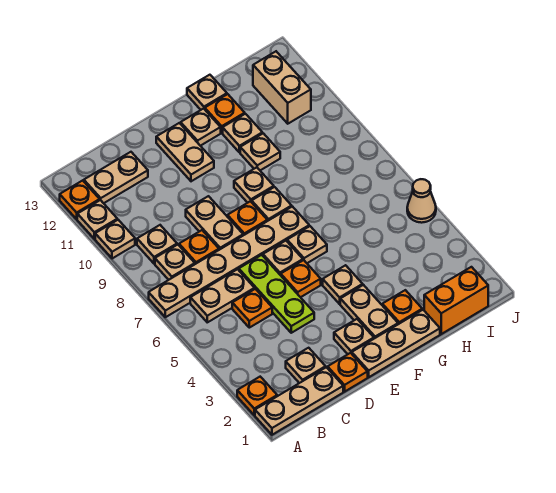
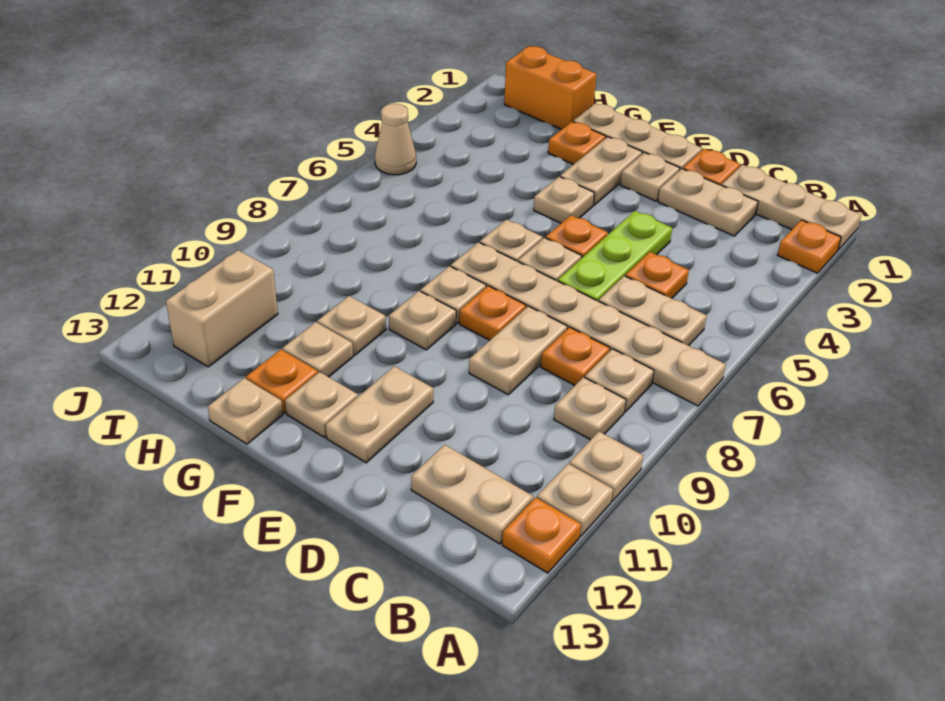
tan plate C2 level 1 -> tan plate C2:D2 level 1

